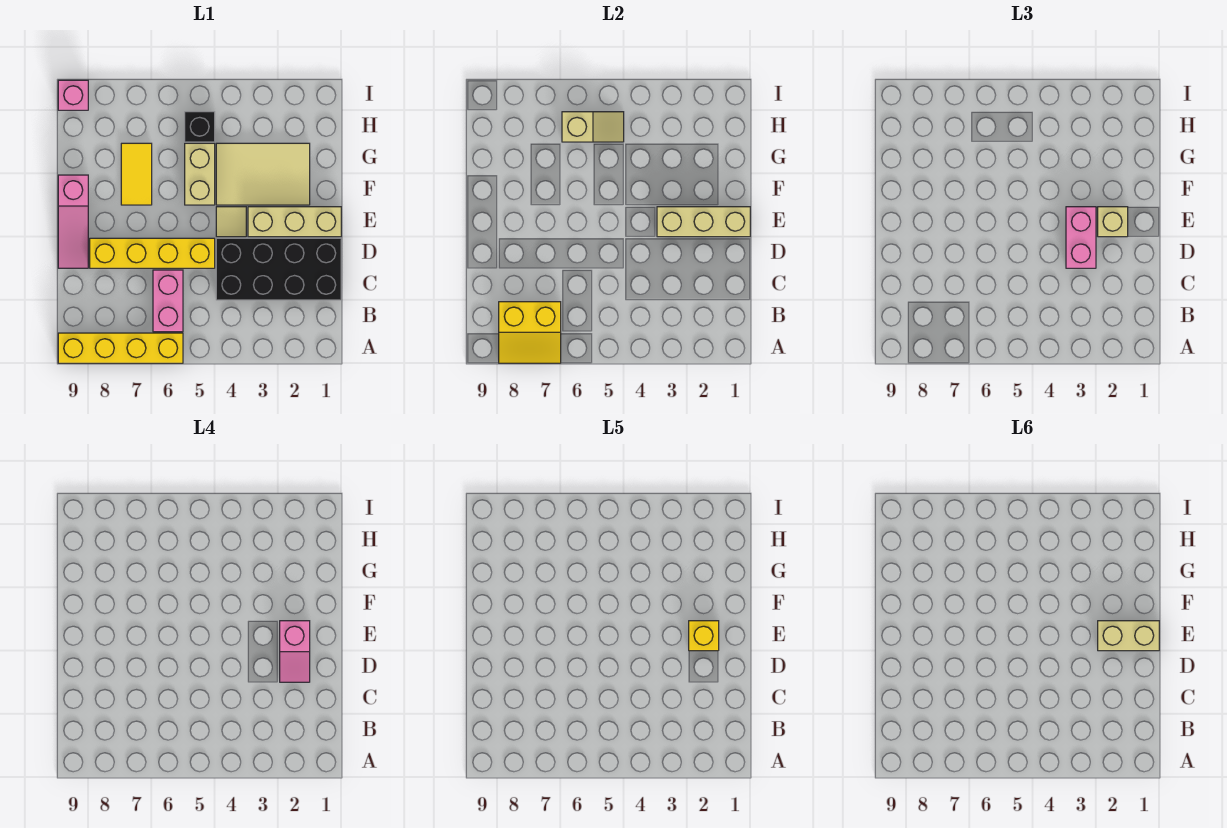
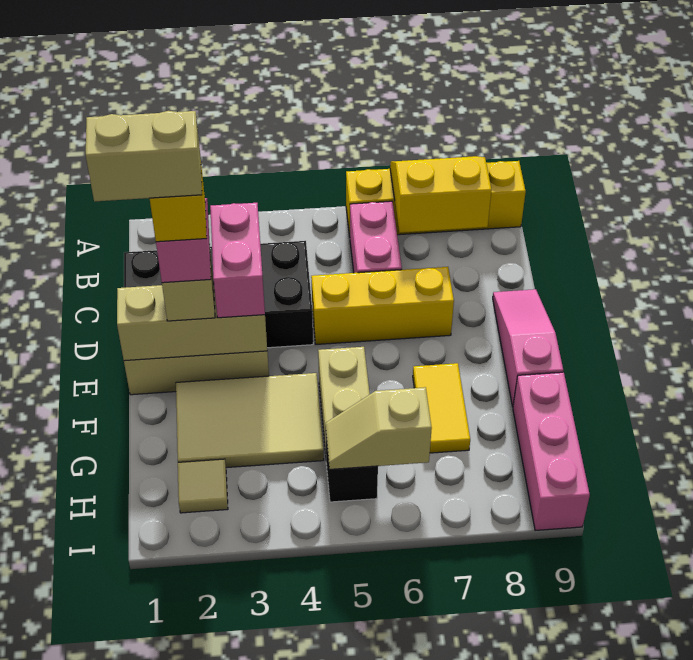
yellow brick D5:D8 level 1 -> yellow brick D5:D7 level 1
tan tile E4 level 1 -> tan tile H2 level 1
pink brick I9 level 1 -> pink brick G9:I9 level 1

